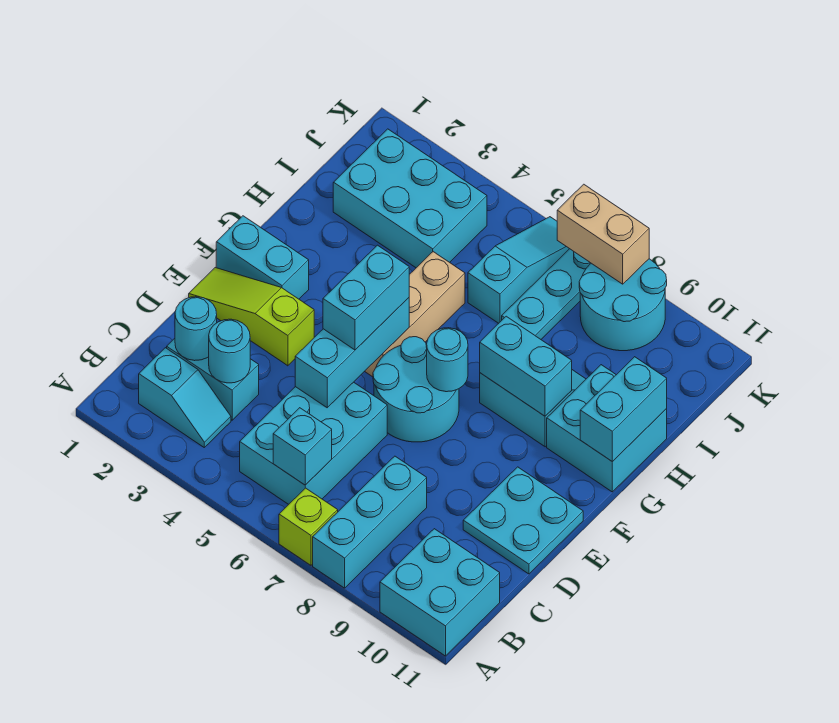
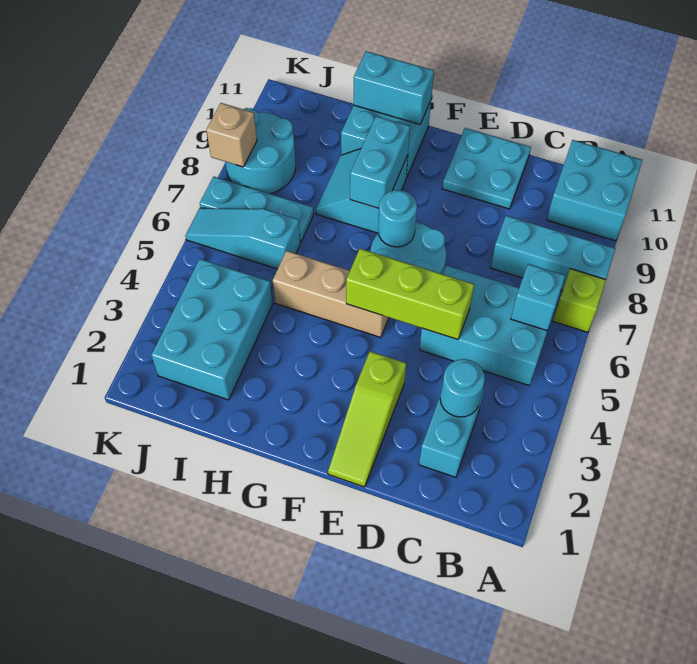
cyan slope B2:B3 level 1 top 2 -> none
cyan round brick C2 level 2 -> none
cyan brick D5:F5 level 2 -> lime brick D5:F5 level 2
cyan brick E5:F5 level 3 -> none
cyan brick F1:F2 level 1 -> none
tan brick K7:K8 level 2 -> tan brick K8 level 2

